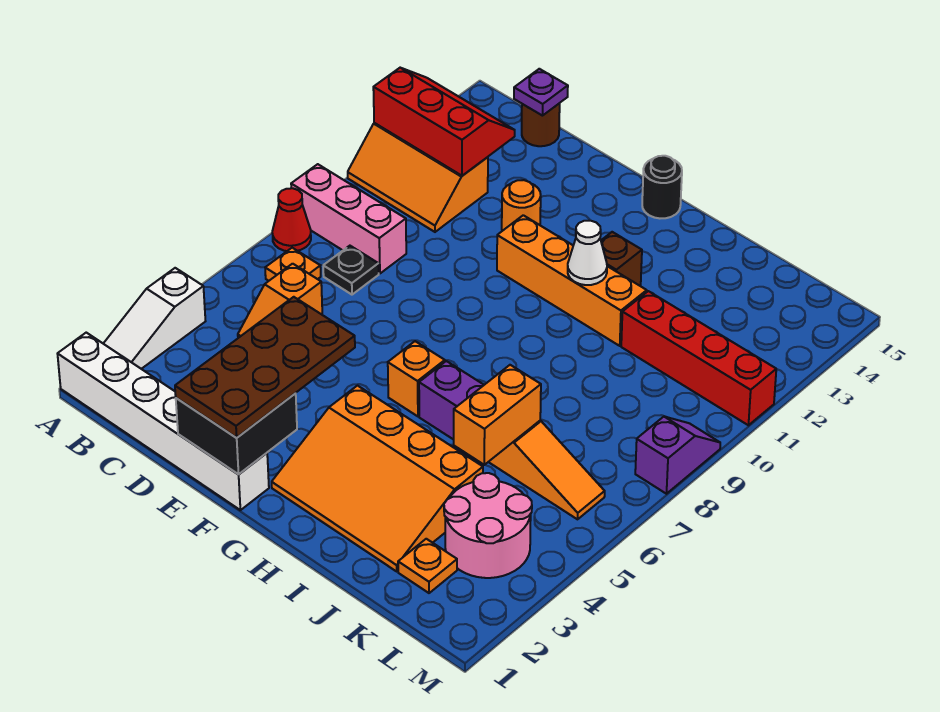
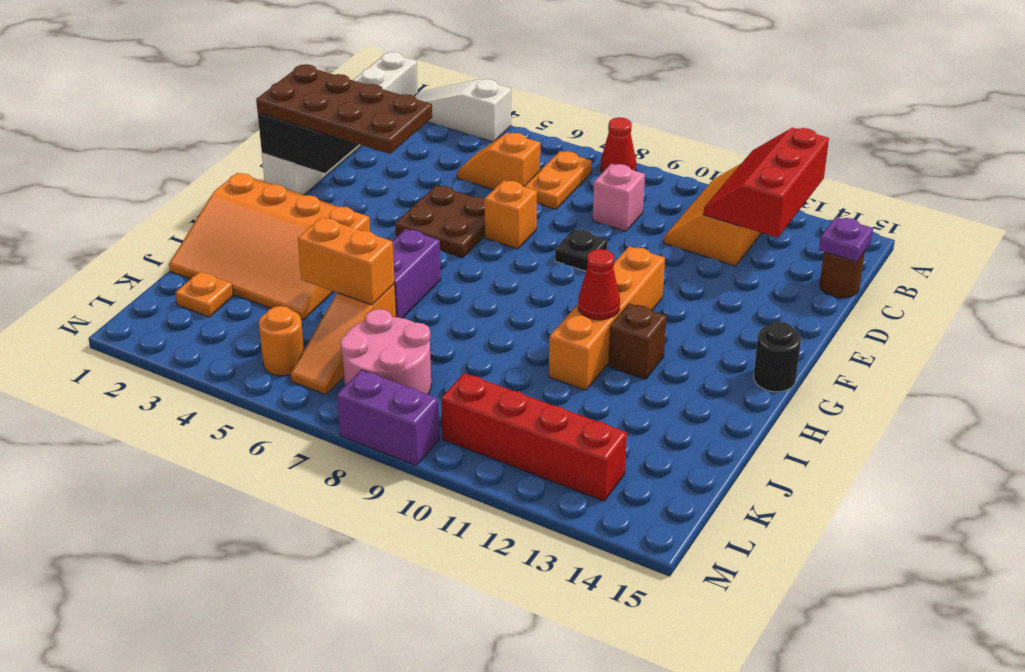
pink brick A9:C9 level 1 -> pink brick C9 level 1
red slope A12:C13 level 2 top 12 -> red slope A12:C13 level 2 top 13
orange plate B7 level 1 -> orange plate B7:C7 level 1
black plate C8 level 1 -> black plate E9 level 1
none -> brown plate E5:F6 level 1
orange round brick E12 level 1 -> orange round brick L5 level 1
orange slope G2:J4 level 1 top 4 -> orange slope H1:J4 level 1 top H
orange brick G6 level 1 -> orange brick E7 level 1
white cone H11 level 2 -> red cone H11 level 2
red brick J11:M11 level 1 -> red brick L10:L13 level 1
pink round brick K3:L4 level 1 -> pink round brick K7:L8 level 1
purple slope M8:M9 level 1 top 8 -> purple brick M8:M9 level 1

